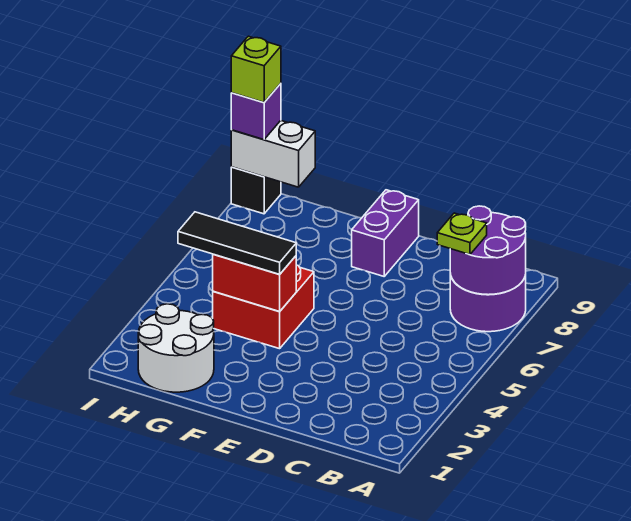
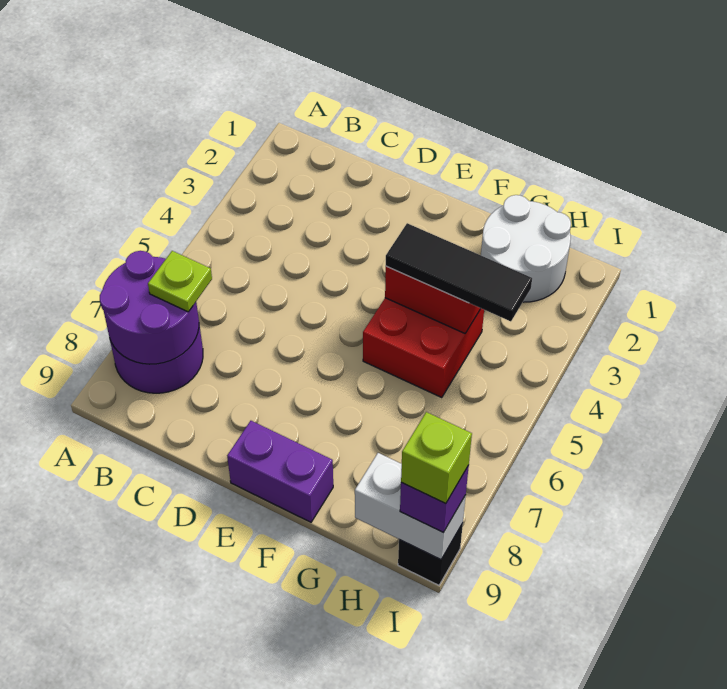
purple brick E8:E9 level 1 -> purple brick E9:F9 level 1

